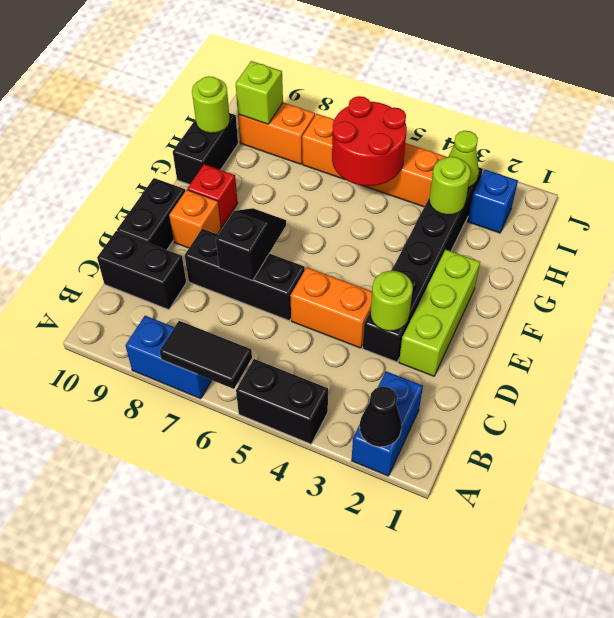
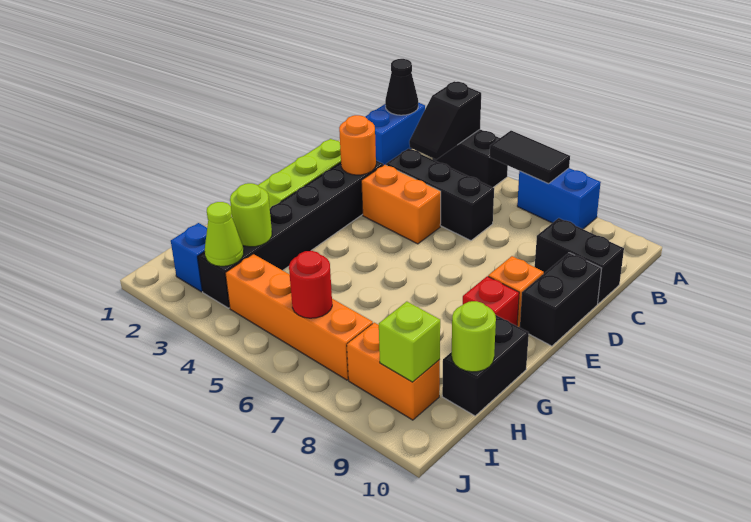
lime round brick D3 level 2 -> orange round brick D3 level 2
black brick D6:D8 level 1 -> black brick C4:C6 level 1
black slope D7:E7 level 2 top D -> black slope A4:B4 level 2 top A
red round brick H5:I6 level 2 -> red round brick I6 level 2

